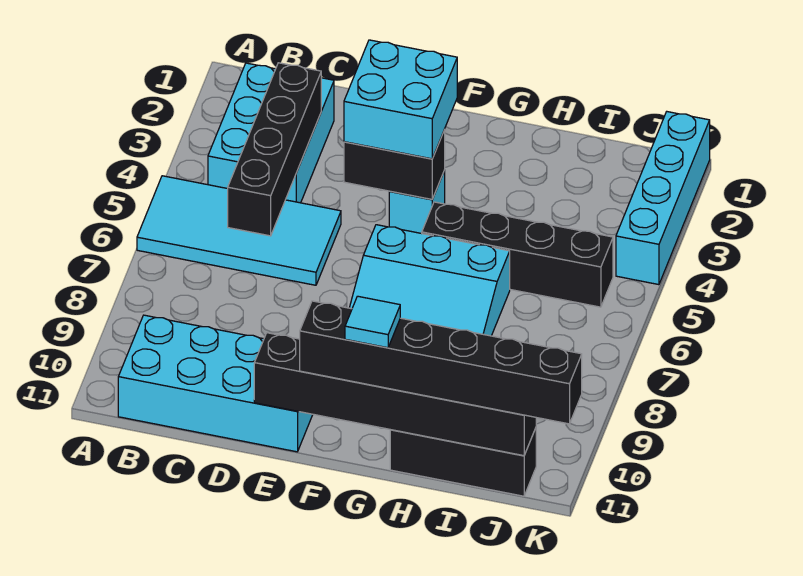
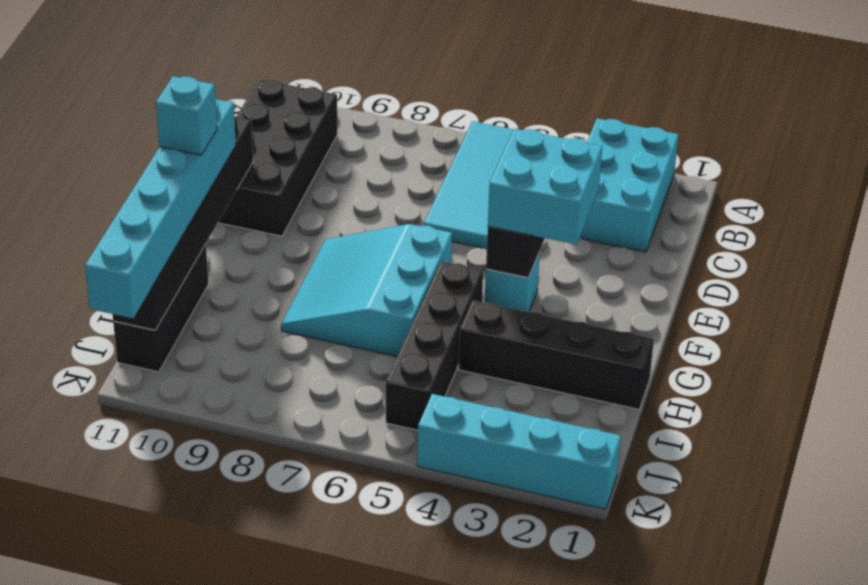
cyan brick B2:C4 level 1 -> cyan brick A2:C3 level 1
cyan brick B10:E11 level 1 -> black brick B10:E11 level 1
black brick C3:C6 level 2 -> black brick H1:H4 level 1
black brick F11:K11 level 3 -> cyan brick F11:K11 level 3
cyan tile G11 level 4 -> cyan brick G11 level 4

